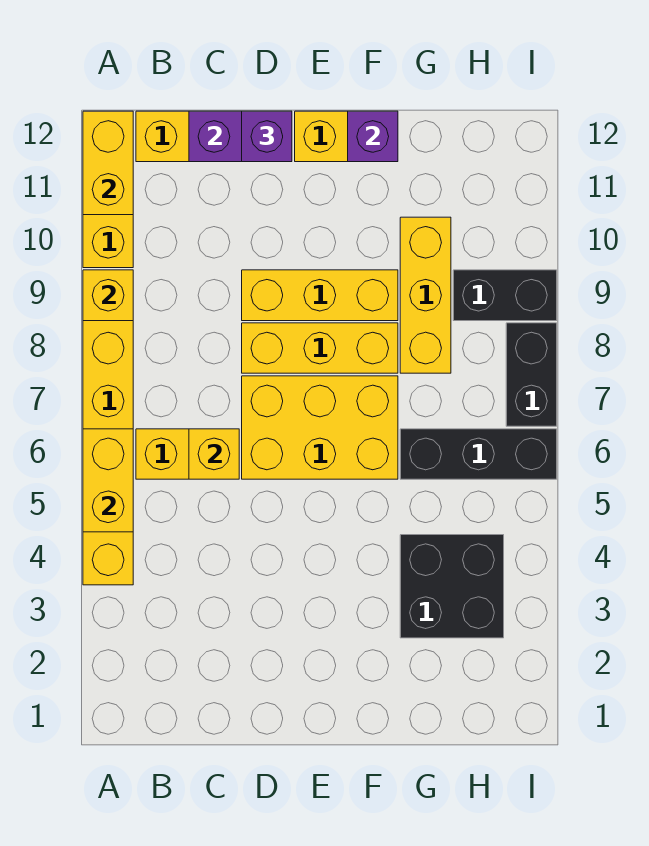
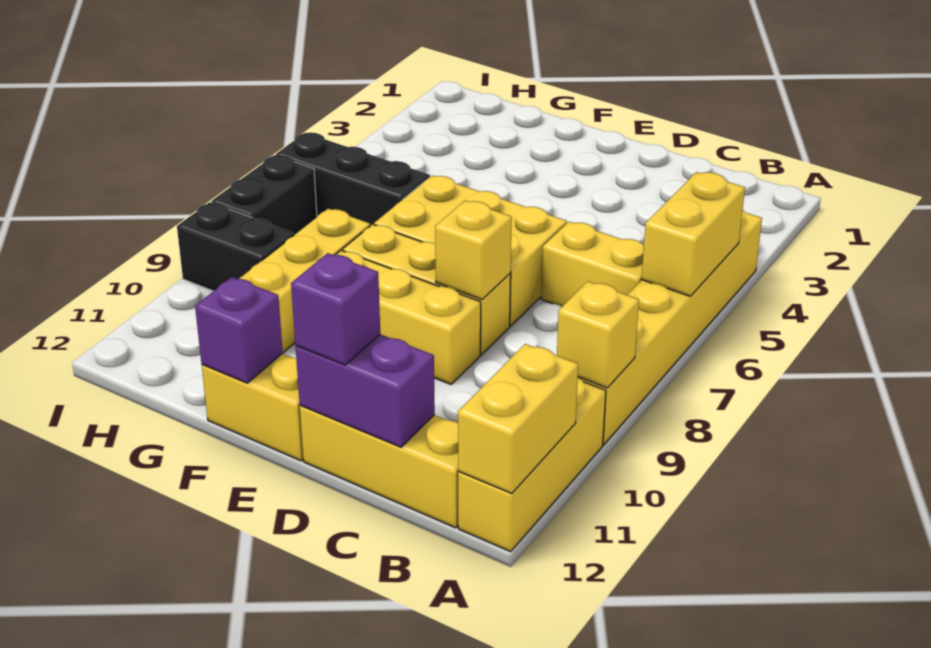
yellow brick C6 level 2 -> yellow brick D8 level 2
black brick G3:H4 level 1 -> none

